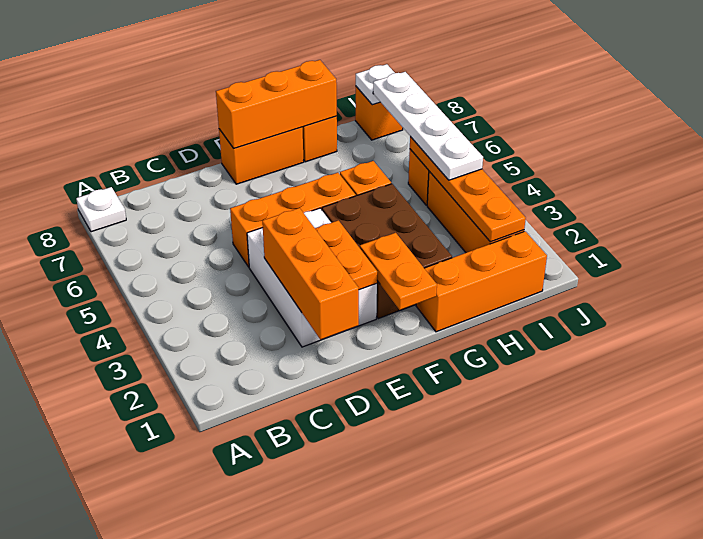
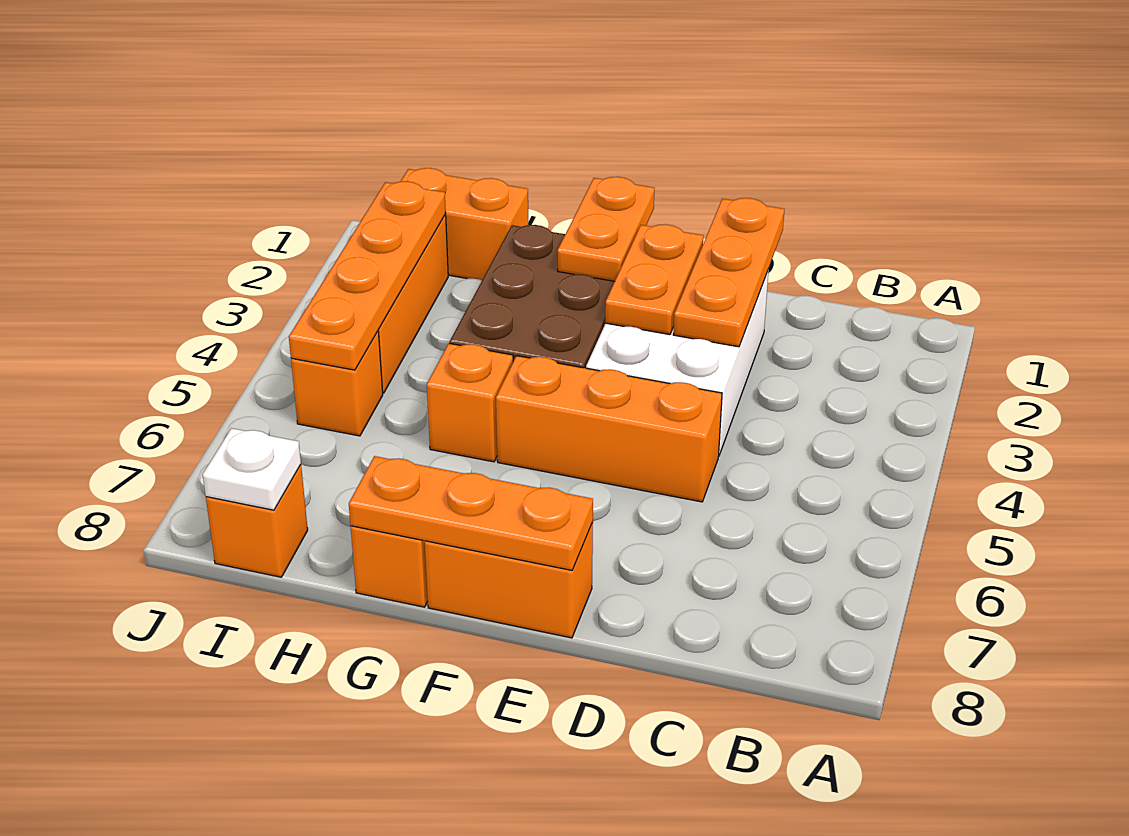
white plate A8 level 1 -> none
orange brick D1:D3 level 2 -> orange plate D1:D3 level 2
orange brick E8:G8 level 2 -> orange plate E8:G8 level 2
orange brick G1:I1 level 1 -> orange brick H1:I1 level 1
white plate I4:I7 level 3 -> none

